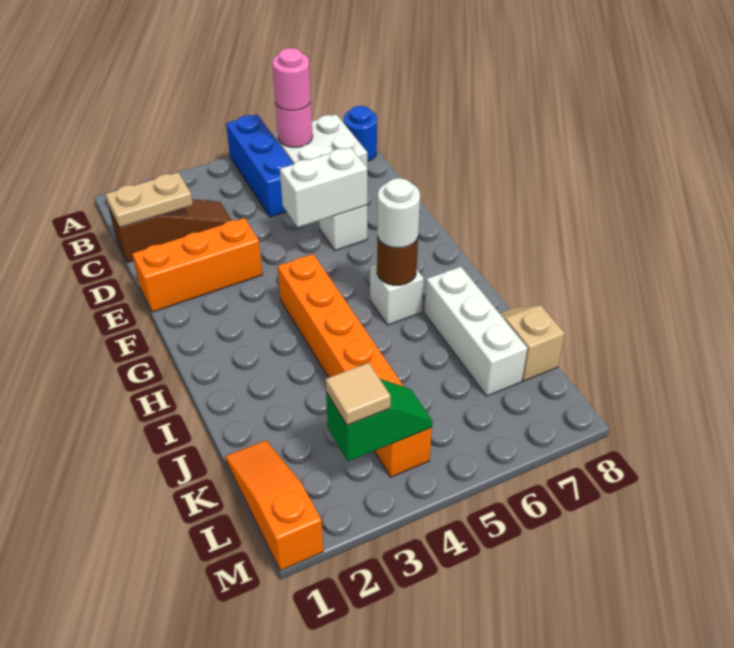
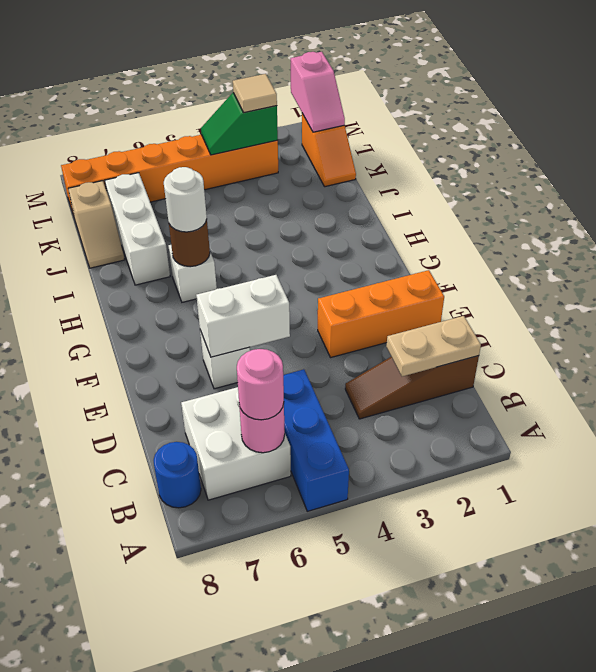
orange brick G4:L4 level 1 -> orange brick L3:L8 level 1
orange slope K1:M1 level 1 top M -> orange slope K1:L1 level 1 top L
none -> pink slope L1:M1 level 2 top M

